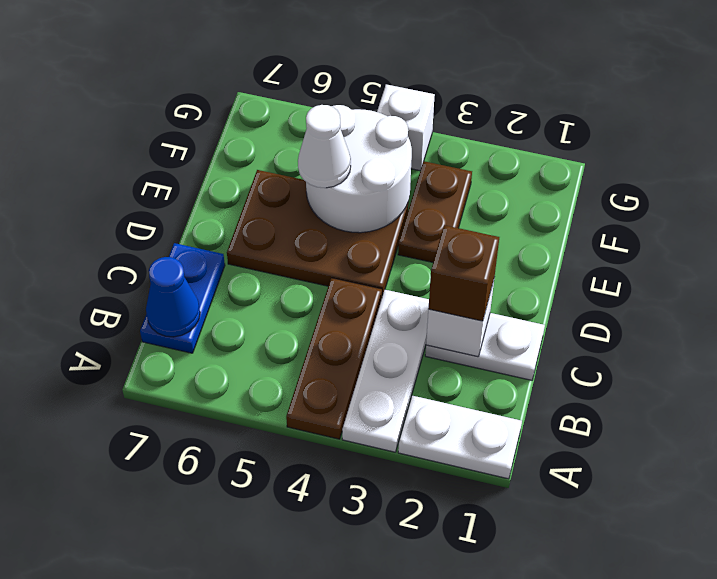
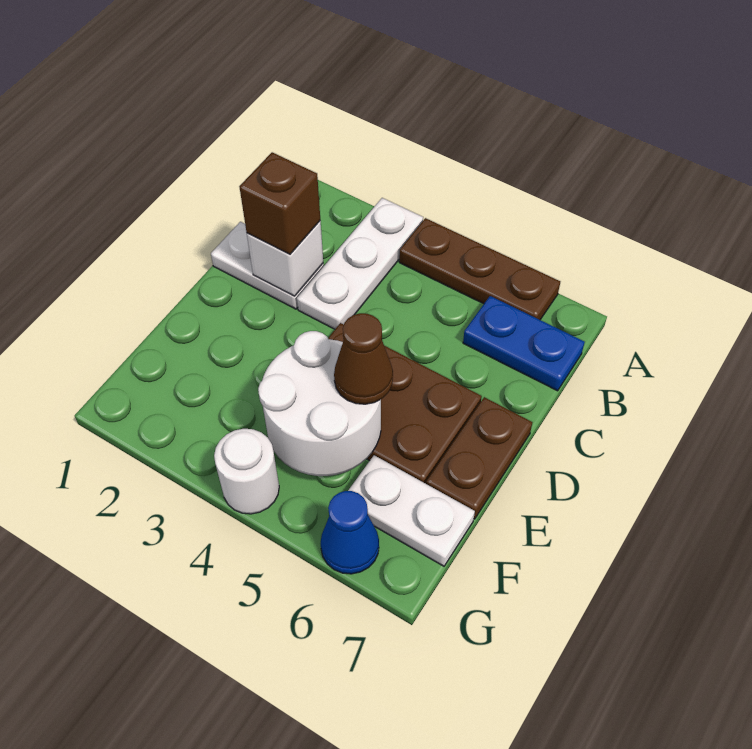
white plate A1:A2 level 1 -> white plate F6:F7 level 1
brown plate A4:C4 level 1 -> brown plate A4:A6 level 1
blue plate B7:C7 level 1 -> blue plate B6:B7 level 1
blue cone B7 level 2 -> blue cone G6 level 1
brown plate E3:F3 level 1 -> brown plate D7:E7 level 1
white cone E5 level 3 -> brown cone E5 level 3
white brick G4 level 1 -> white round brick G4 level 1

